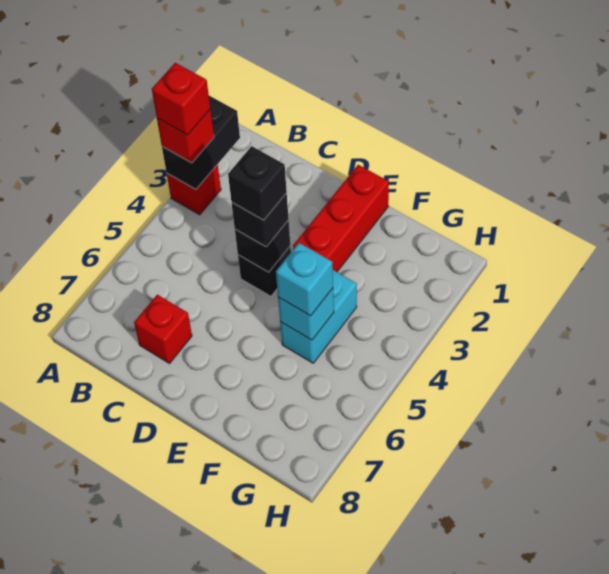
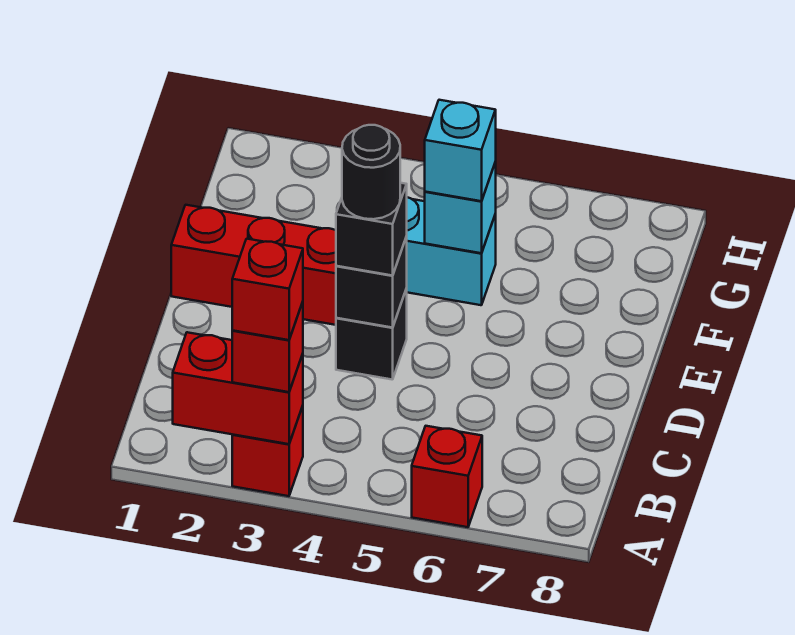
black brick A2:A3 level 2 -> red brick A2:A3 level 2
red brick C7 level 1 -> red brick A6 level 1
black brick D4 level 4 -> black round brick D4 level 4

